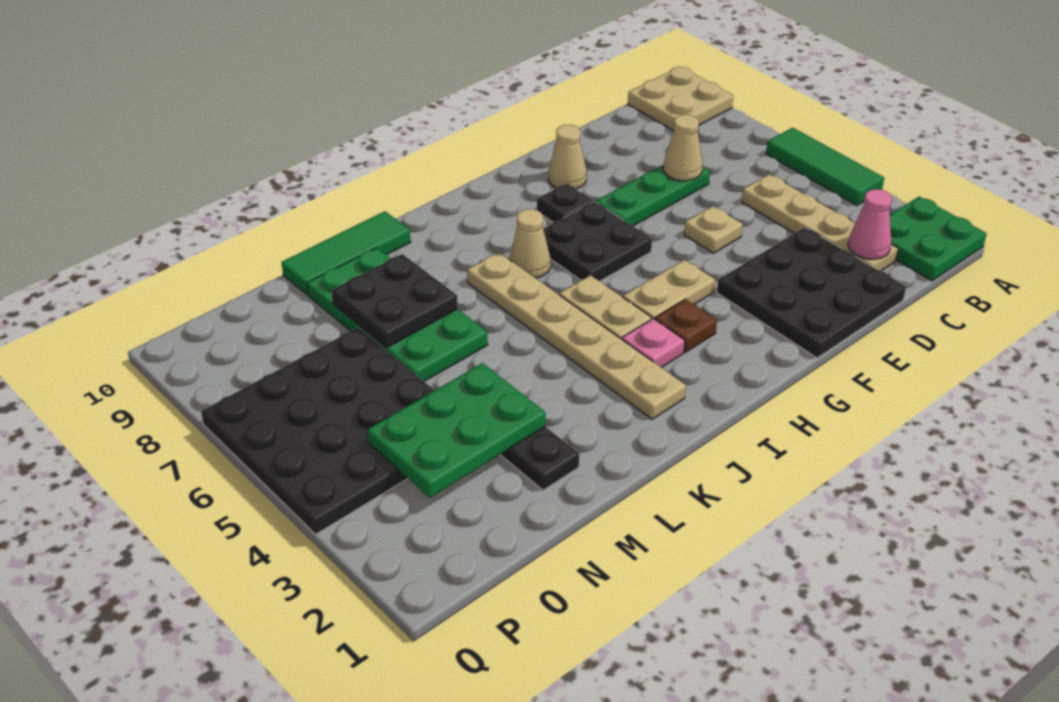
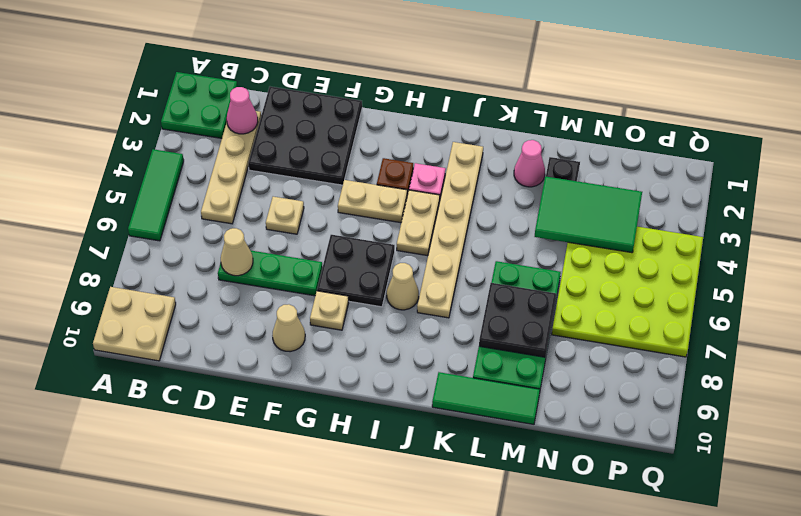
black plate G8 level 1 -> tan plate G8 level 1
none -> pink cone L2 level 1
green plate M3:O4 level 2 -> green tile M3:O4 level 2
black plate N4:Q7 level 1 -> lime plate N4:Q7 level 1

